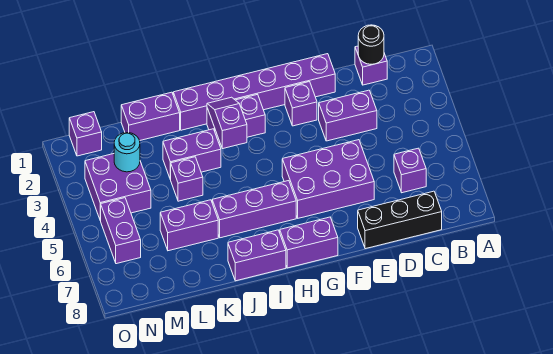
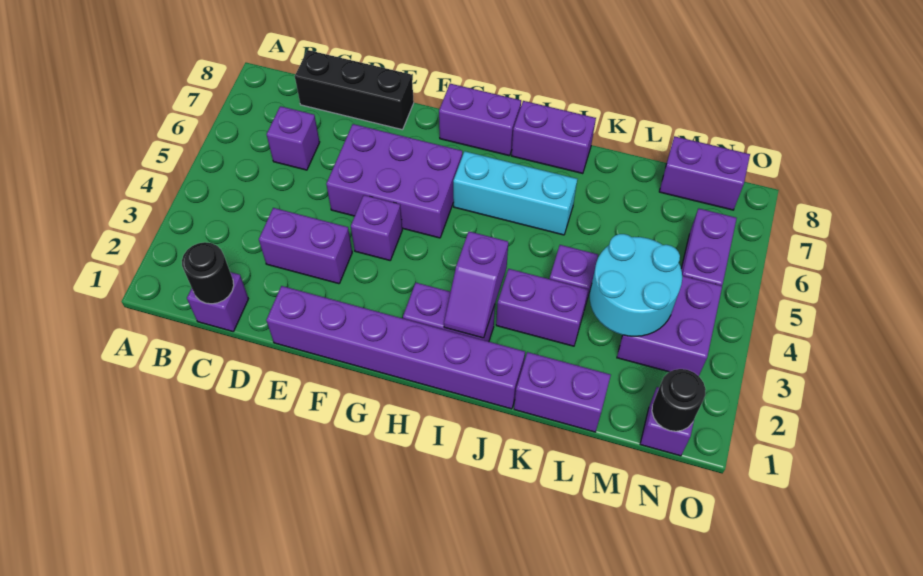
purple brick F2 level 1 -> purple brick F4 level 1
purple brick H6:J6 level 1 -> cyan brick H6:J6 level 1
purple brick K6:L6 level 1 -> purple brick M8:N8 level 1
cyan round brick M3 level 2 -> cyan round brick L3:M4 level 2
none -> black round brick N1 level 2

